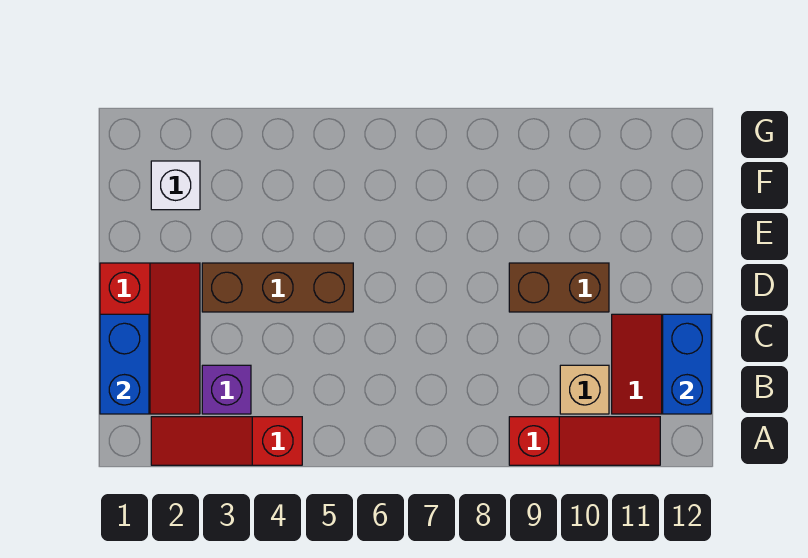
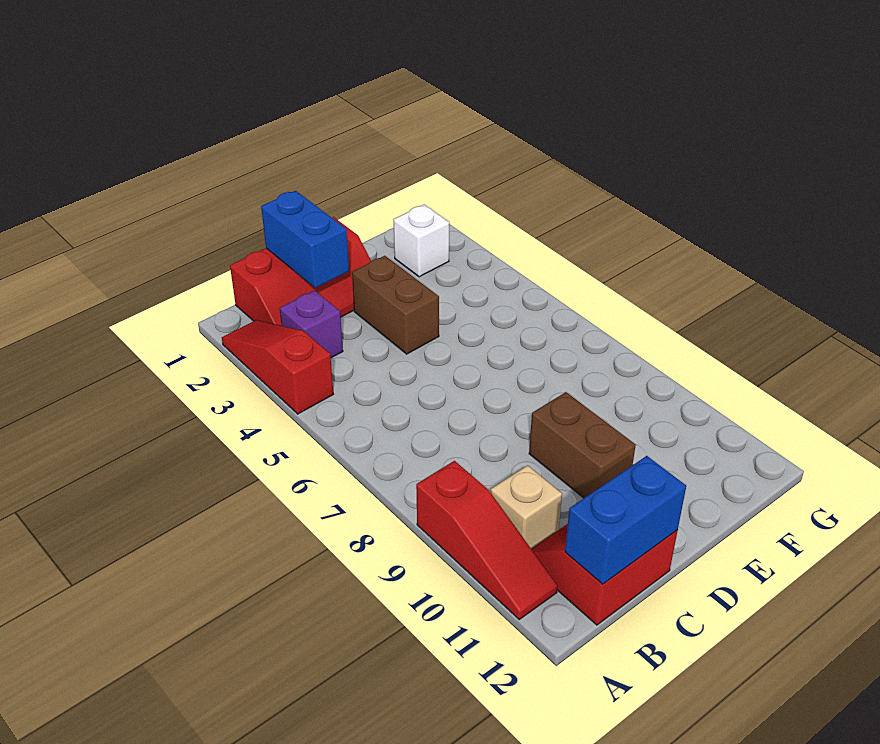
blue brick B1:C1 level 2 -> blue brick C1:C2 level 2
brown brick D3:D5 level 1 -> brown brick D3:D4 level 1

